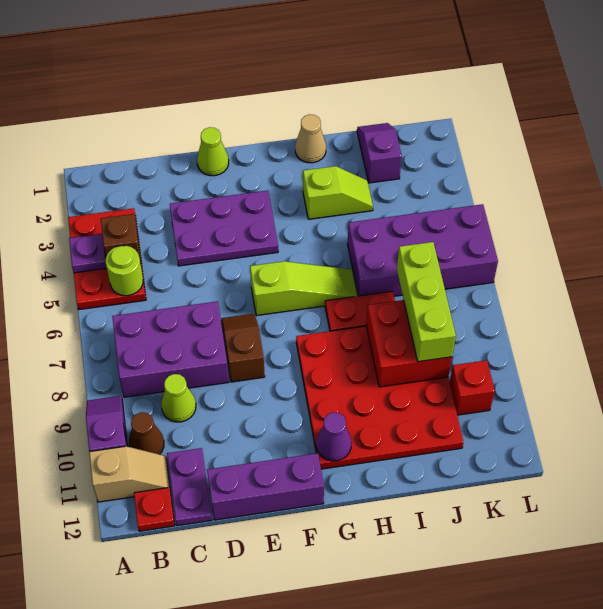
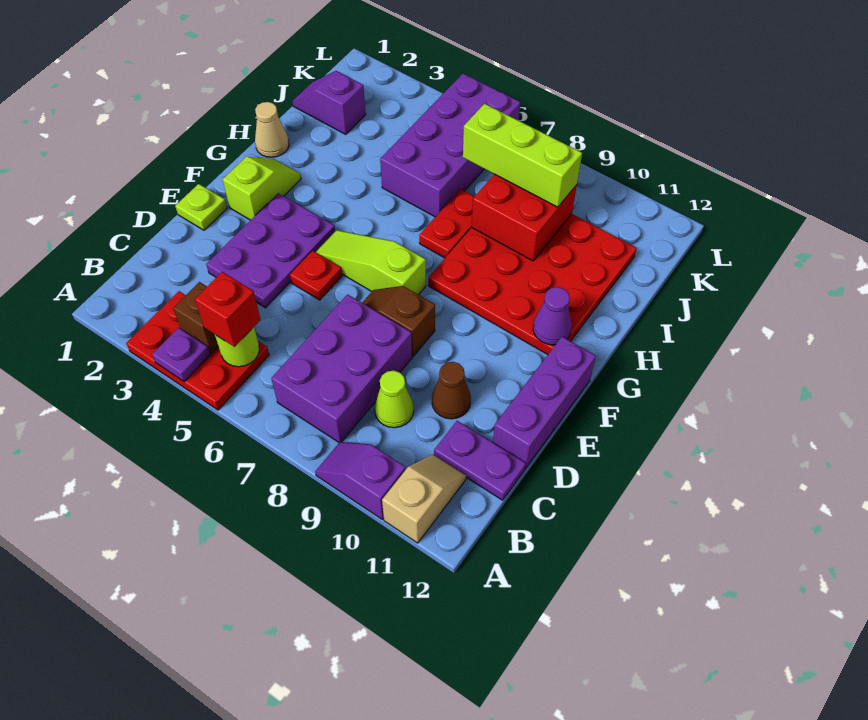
brown cone B10 level 1 -> brown cone D10 level 1
red plate B12 level 1 -> red plate E5 level 1
lime cone E1 level 1 -> lime plate E1 level 1
lime slope F6:H6 level 1 top F -> lime slope F5:F7 level 1 top 7
lime slope H3:I3 level 1 top H -> lime slope F2:G2 level 1 top F
red brick K10 level 1 -> red brick B5 level 3

